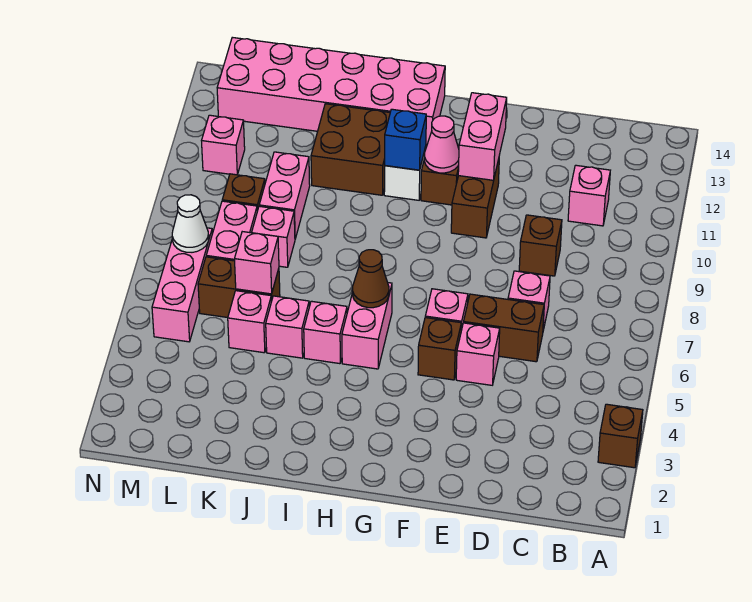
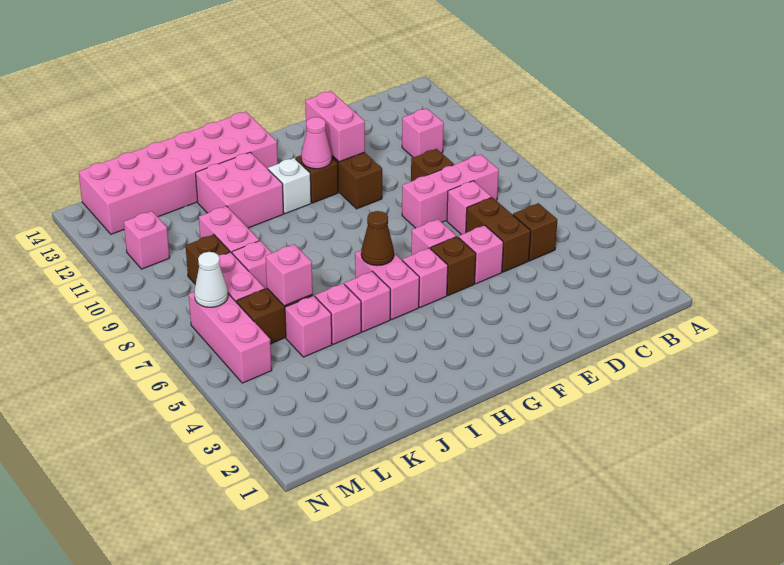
brown brick A3 level 1 -> brown brick C5 level 1
none -> pink brick C8:E8 level 1
brown brick D6:E6 level 1 -> brown brick D5:D6 level 1
none -> pink brick G5 level 1
blue brick H11 level 2 -> none
brown brick I11:J12 level 1 -> pink brick I11:J12 level 1

